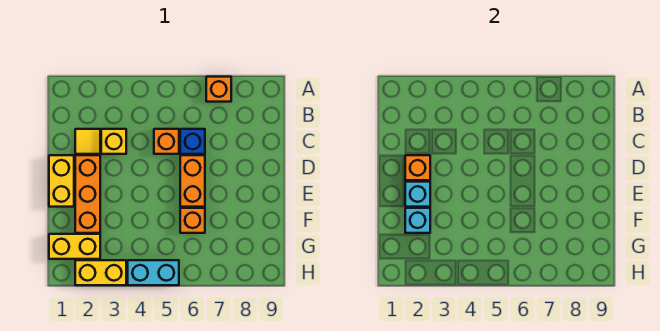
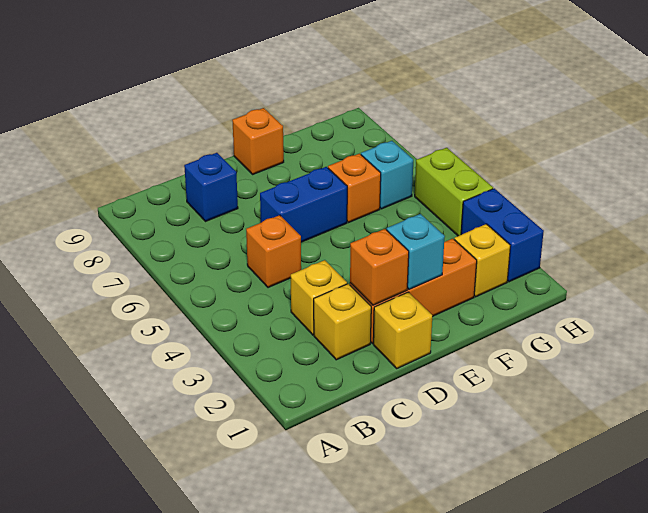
orange brick A7 level 1 -> orange brick E9 level 1
yellow tile C2 level 1 -> yellow brick C2 level 1
blue brick C6 level 1 -> blue brick C8 level 1
yellow brick D1:E1 level 1 -> yellow brick D1 level 1
orange brick D6:E6 level 1 -> blue brick D6:E6 level 1
cyan brick F2 level 2 -> cyan brick G6 level 1
yellow brick G1:G2 level 1 -> yellow brick G2 level 1
yellow brick H2:H3 level 1 -> blue brick H2:H3 level 1
cyan brick H4:H5 level 1 -> lime brick H4:H5 level 1

